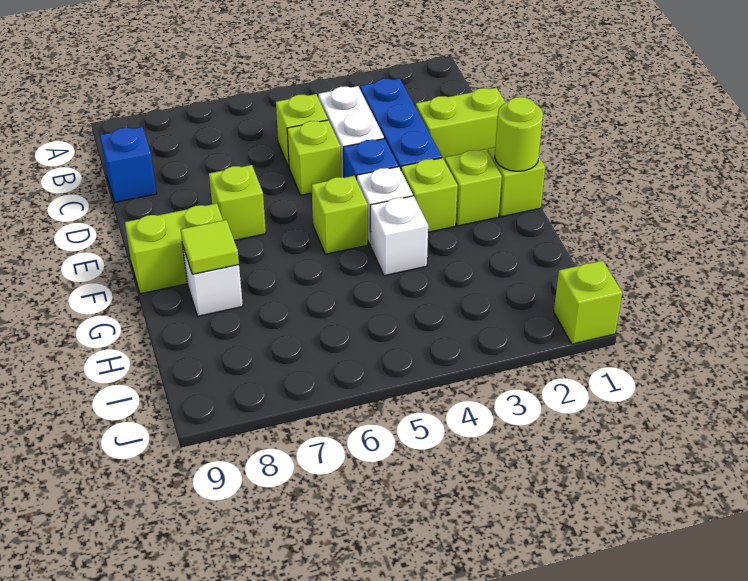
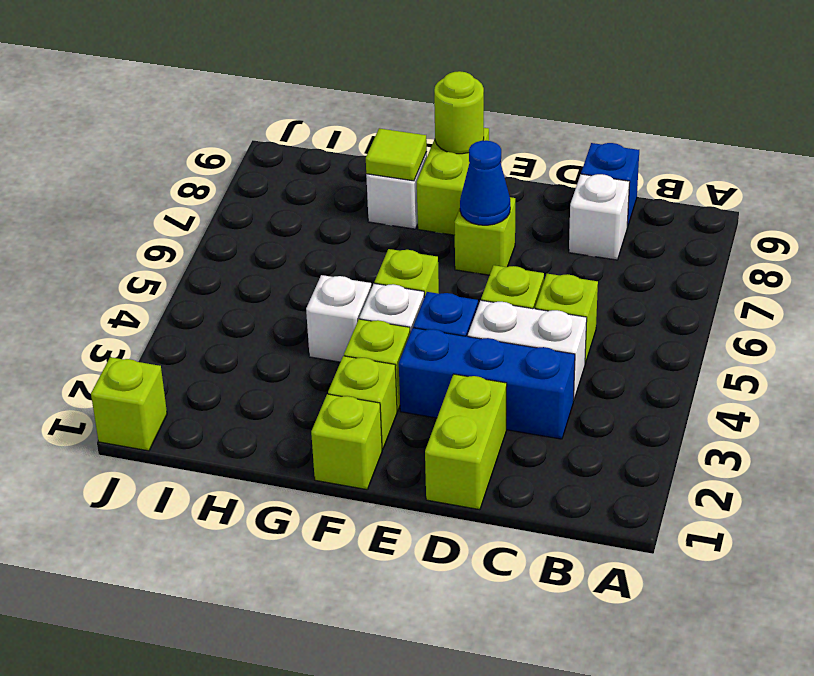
none -> white brick C8 level 1
none -> blue cone E7 level 2
lime round brick F1 level 2 -> lime round brick F9 level 2

